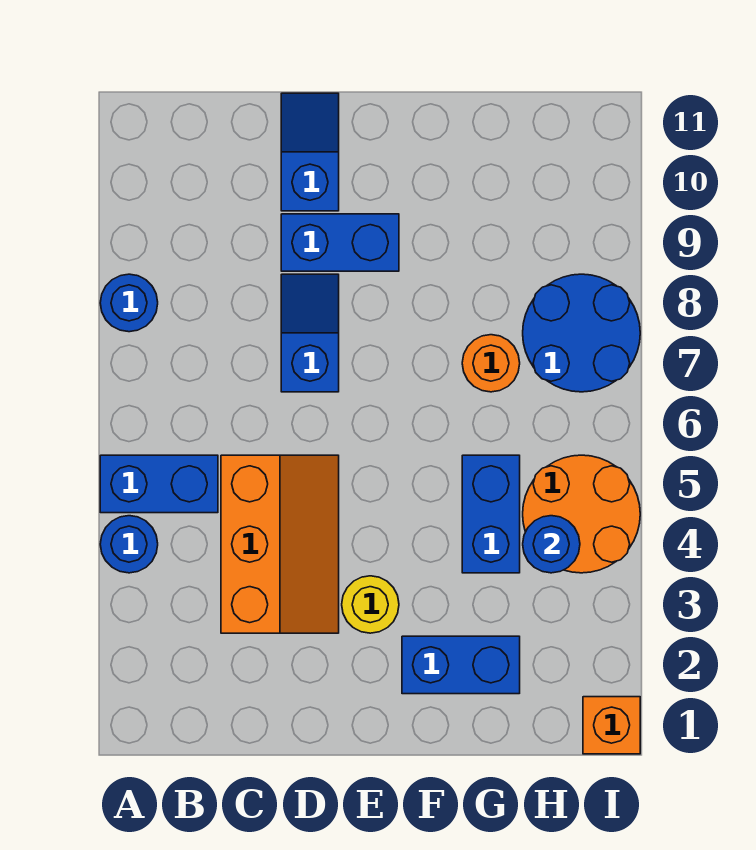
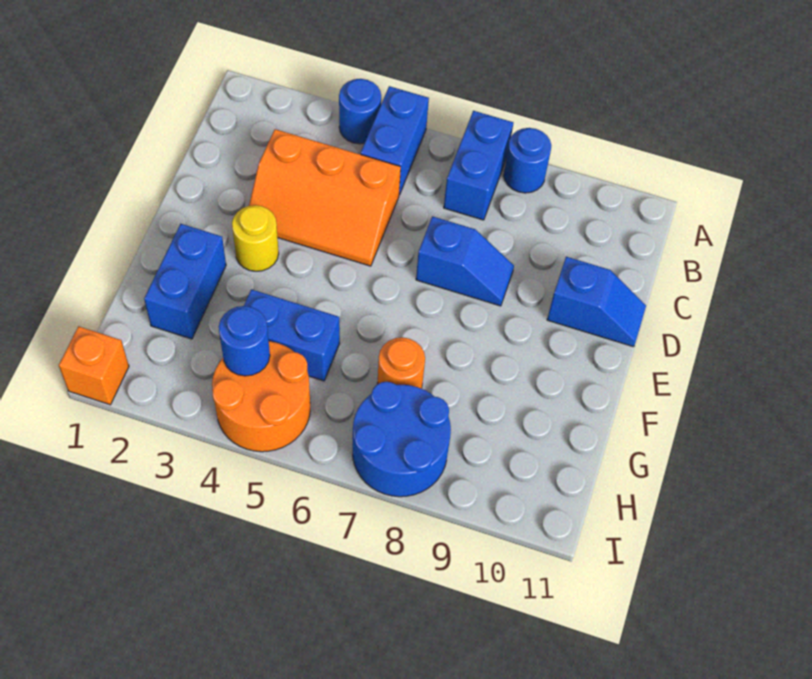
blue brick D9:E9 level 1 -> blue brick A7:B7 level 1

